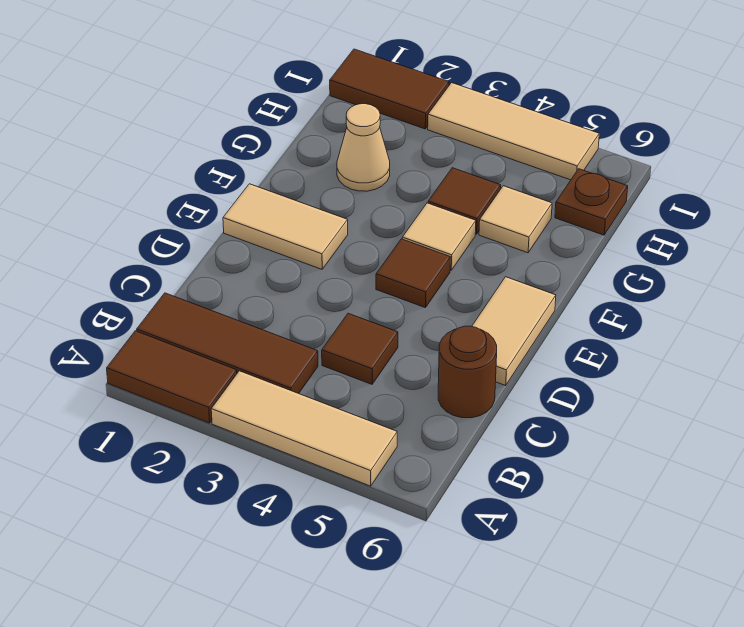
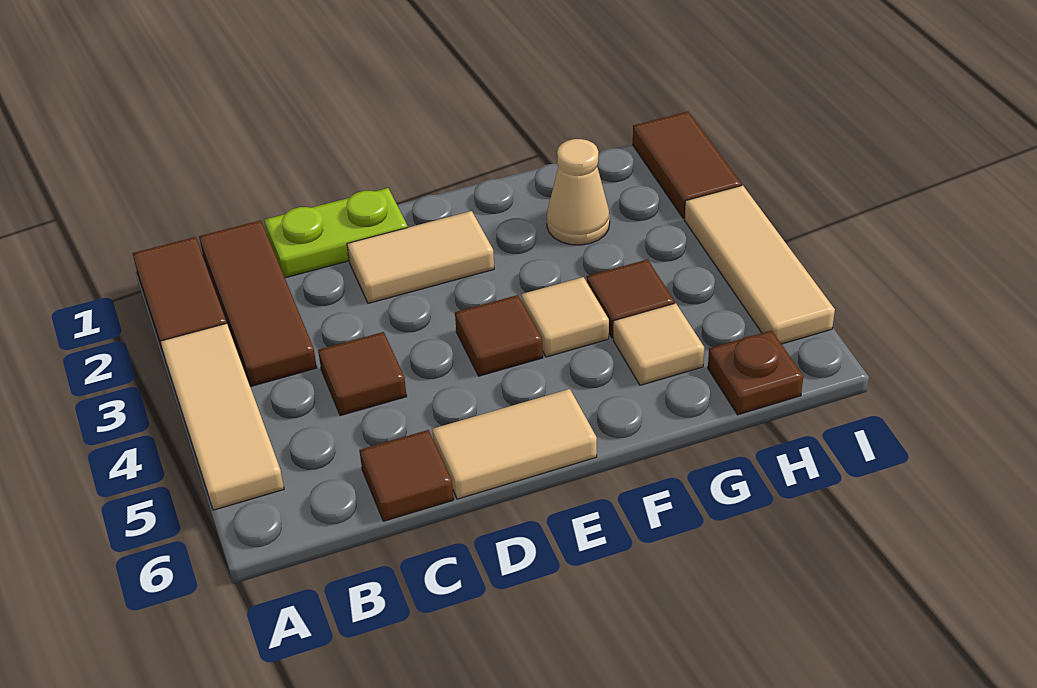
none -> lime plate C1:D1 level 1
brown round brick C6 level 1 -> brown tile C6 level 1
tan tile E1:E2 level 1 -> tan tile D2:E2 level 1

